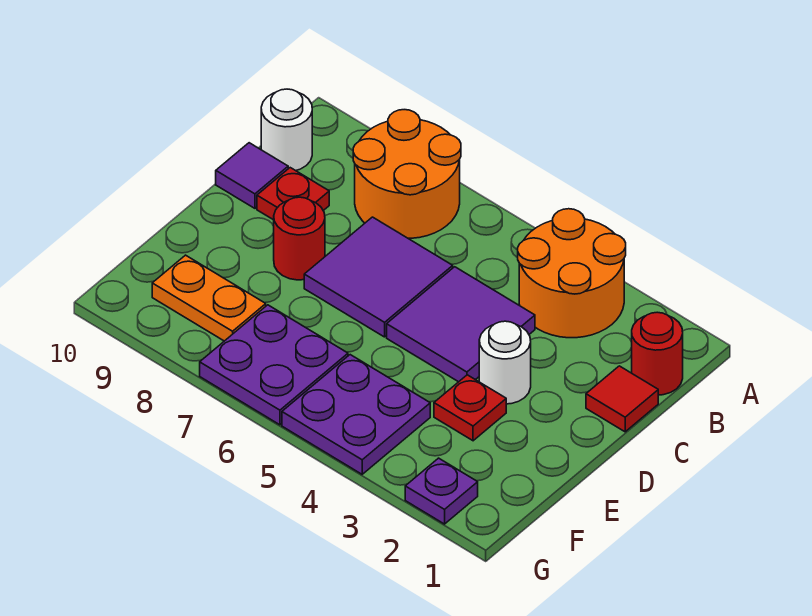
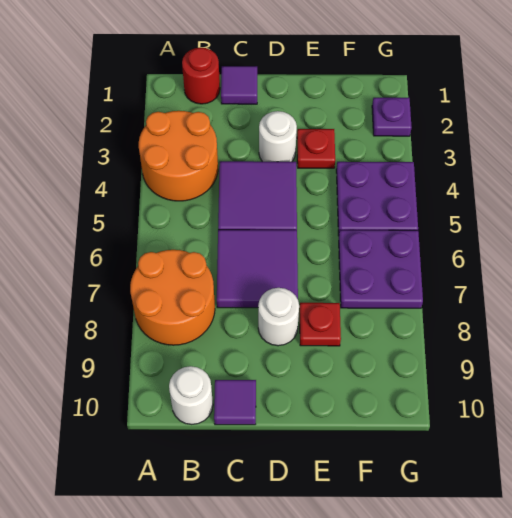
red tile C1 level 1 -> purple tile C1 level 1
red plate C9 level 1 -> red plate E8 level 1
red round brick D8 level 1 -> white round brick D8 level 1
orange plate F8:F9 level 1 -> none

